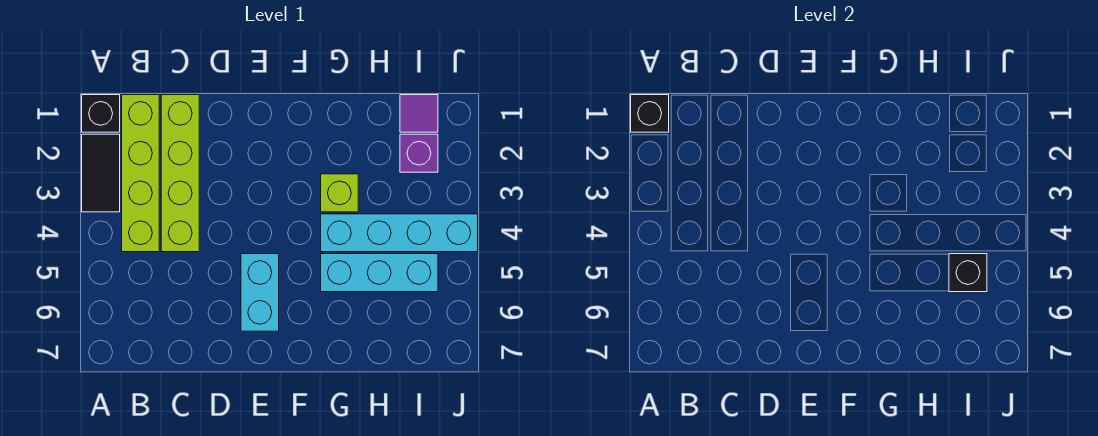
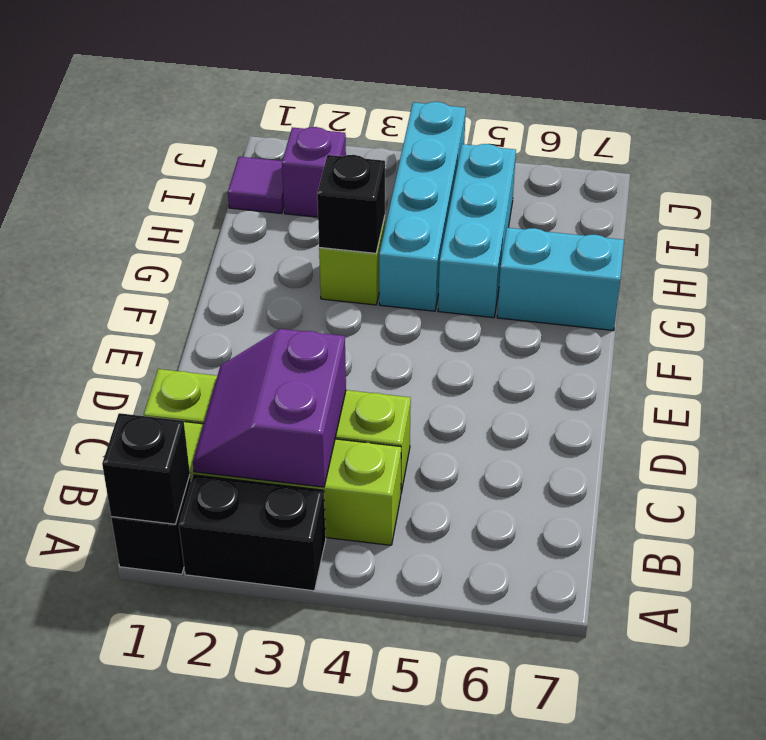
black tile A2:A3 level 1 -> black brick A2:A3 level 1
none -> purple slope B2:C3 level 2 top 3
cyan brick E5:E6 level 1 -> cyan brick G6:G7 level 1
black brick I5 level 2 -> black brick G3 level 2

